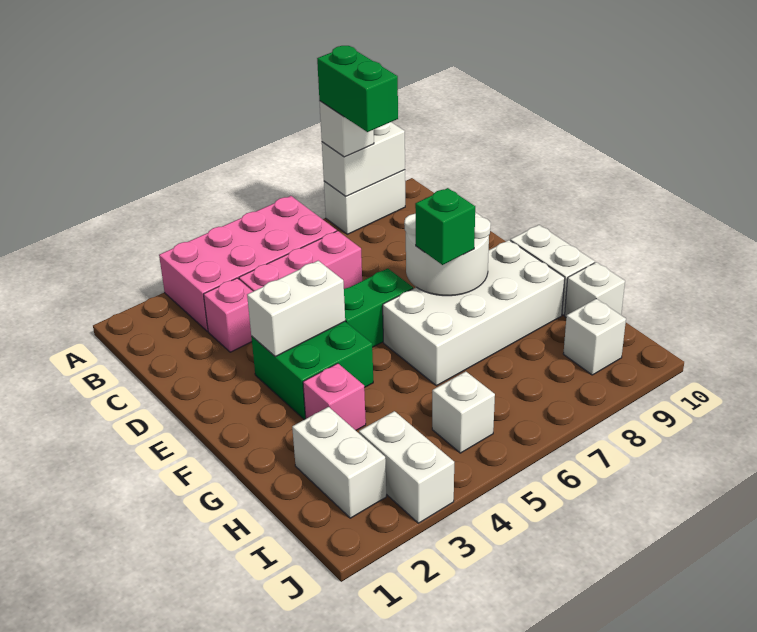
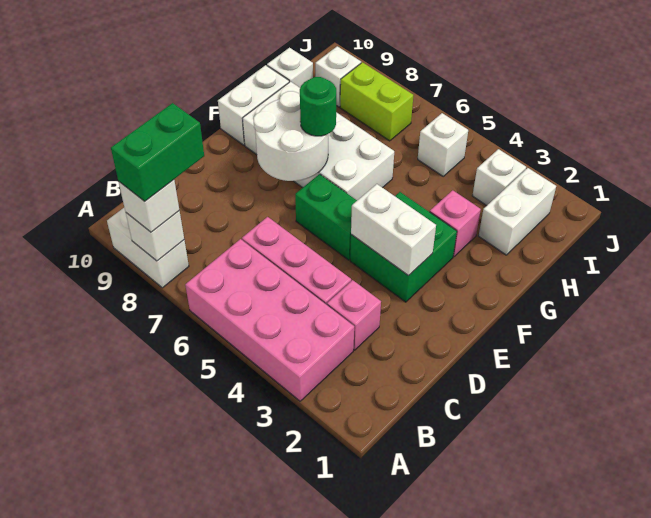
white brick A8:A9 level 2 -> white brick A8 level 2
green brick F7 level 3 -> green round brick F7 level 3
white brick I3:J3 level 1 -> white brick I3 level 1
none -> lime brick I7:I8 level 1

